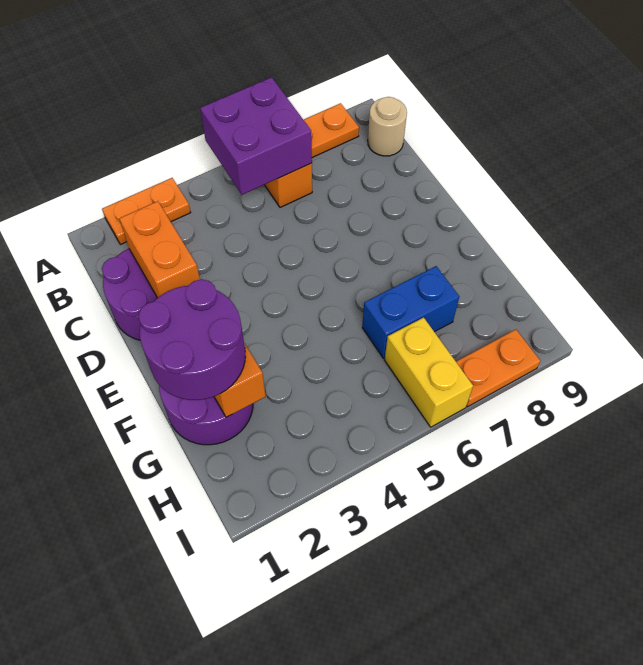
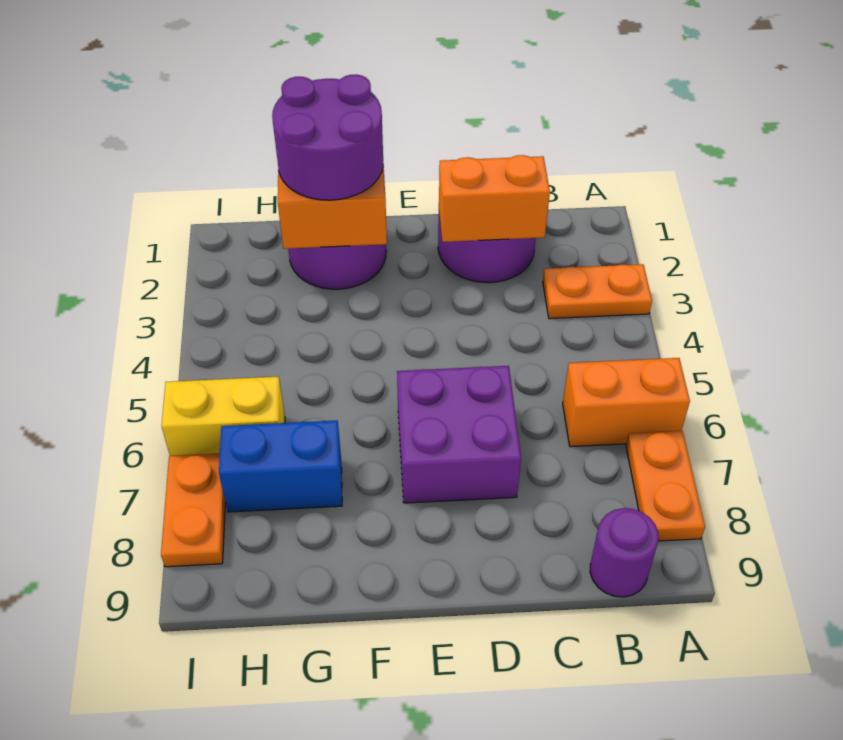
orange plate A2:A3 level 1 -> orange plate A3:B3 level 1
purple brick A5:B6 level 2 -> purple brick D6:E7 level 1
tan round brick B9 level 1 -> purple round brick B9 level 1
blue brick G6:G7 level 1 -> blue brick G7:H7 level 1

